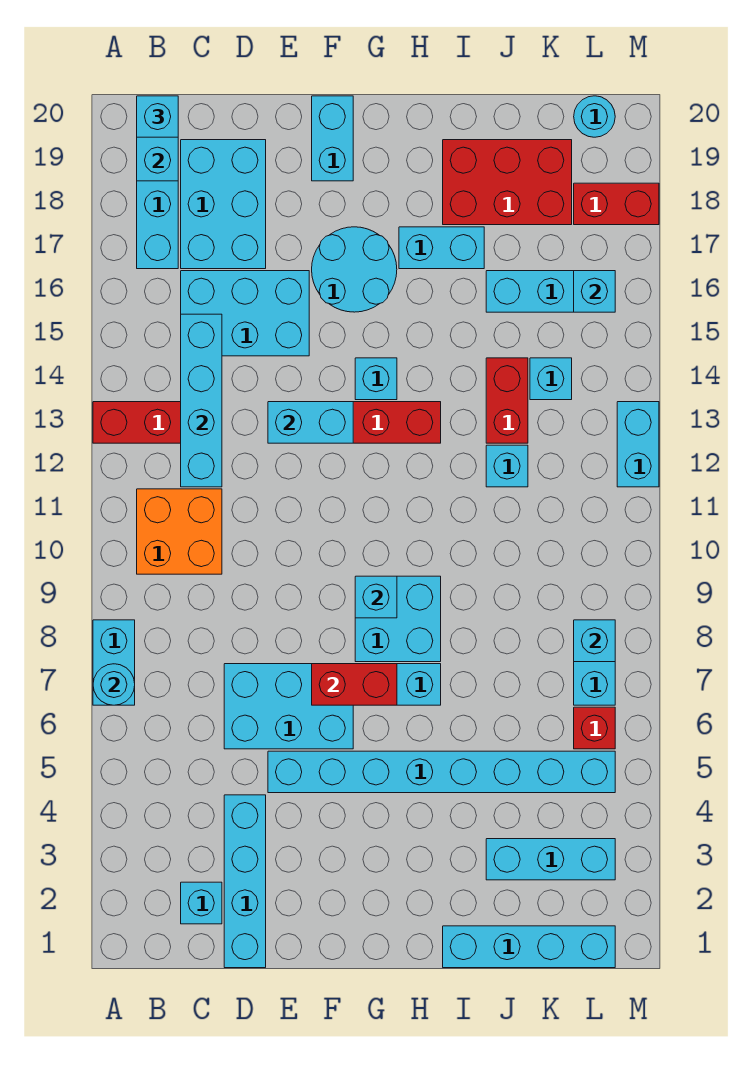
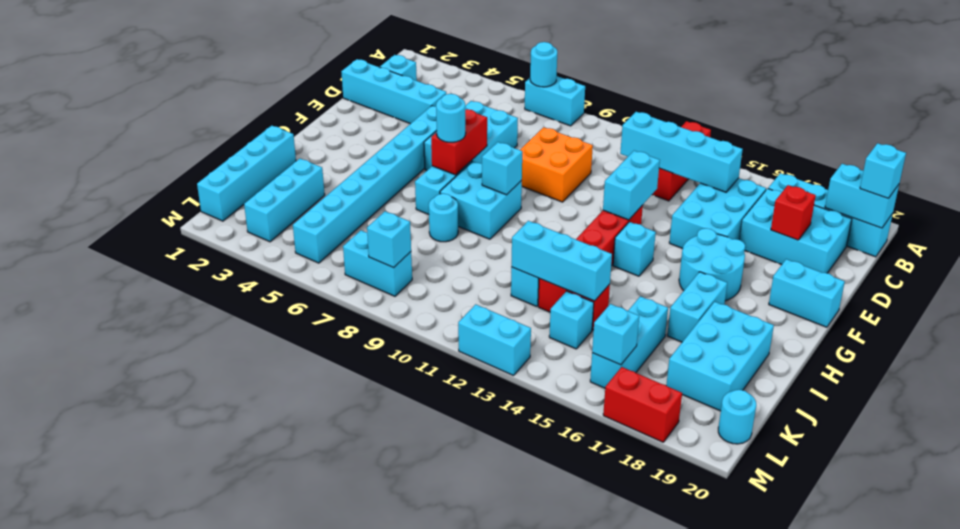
orange brick B10:C11 level 1 -> orange brick D9:E10 level 1
none -> cyan round brick G7 level 3
none -> cyan round brick I8 level 1
red brick I18:K19 level 1 -> cyan brick I18:K19 level 1
none -> cyan brick J12:J14 level 2
red brick L6 level 1 -> red brick D18 level 2
red brick L18:M18 level 1 -> red brick M17:M18 level 1

